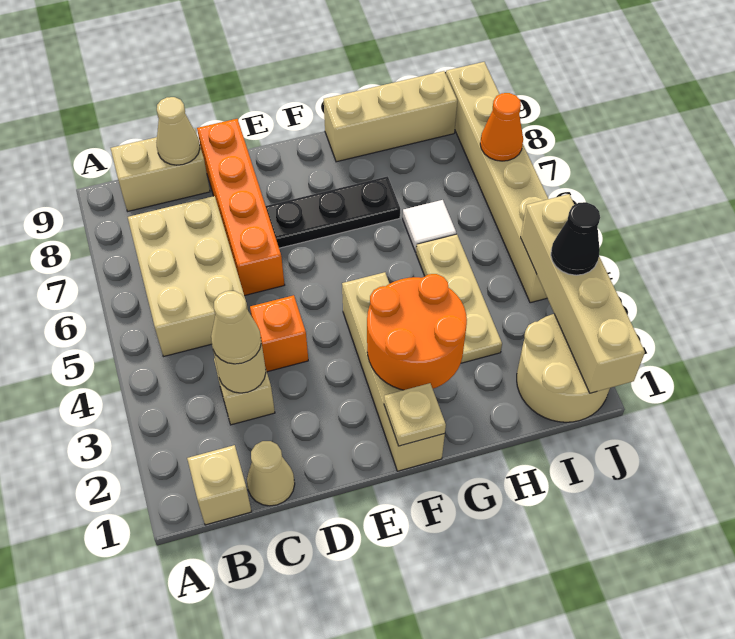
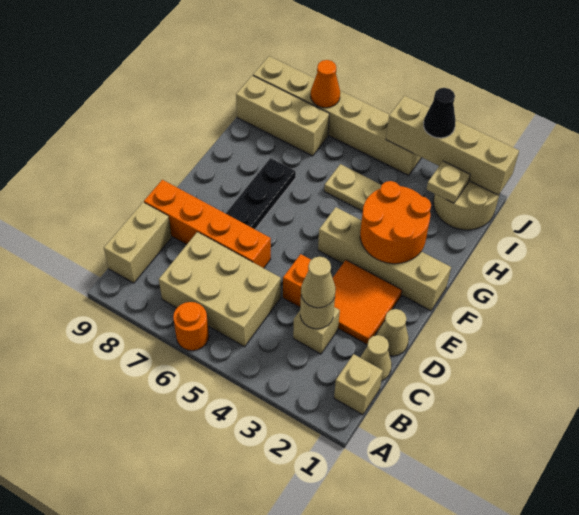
none -> orange round brick A6 level 1
tan cone C9 level 2 -> tan cone D1 level 1
none -> orange tile D2:E3 level 1
tan plate F1 level 2 -> tan plate I2 level 2
tan brick G9:I9 level 1 -> tan brick I7:I9 level 1
white tile H6 level 1 -> none

